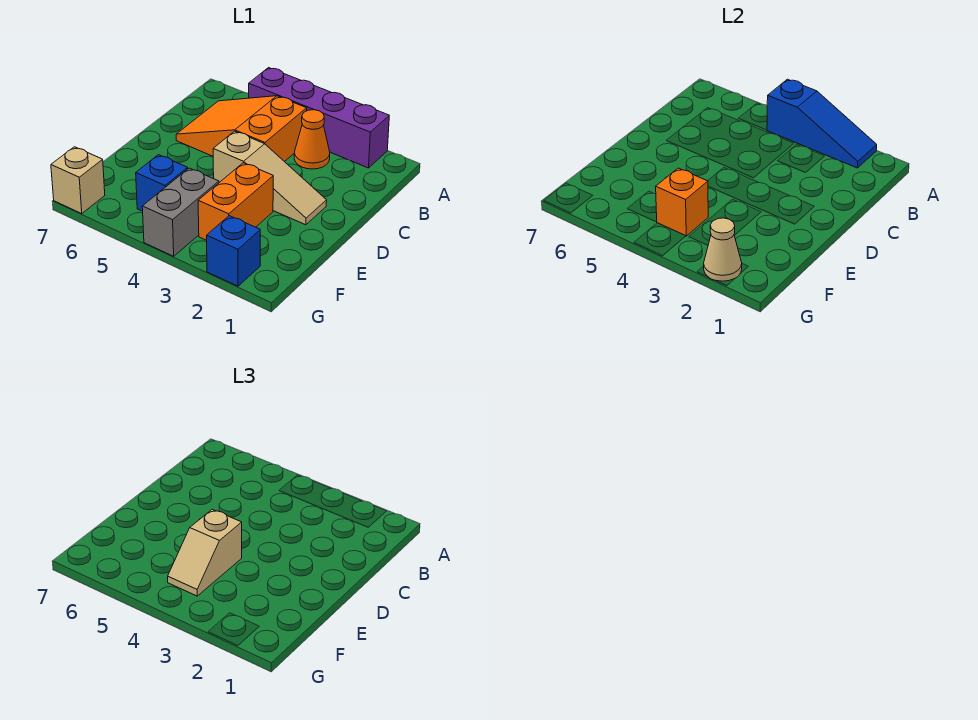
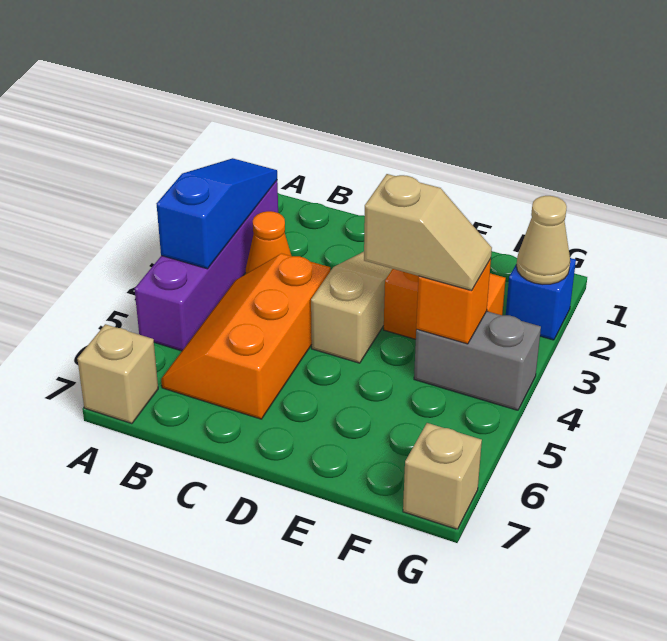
none -> tan brick A7 level 1
orange slope B4:C6 level 1 top 4 -> orange slope B4:C6 level 1 top C
blue brick F5 level 1 -> none

